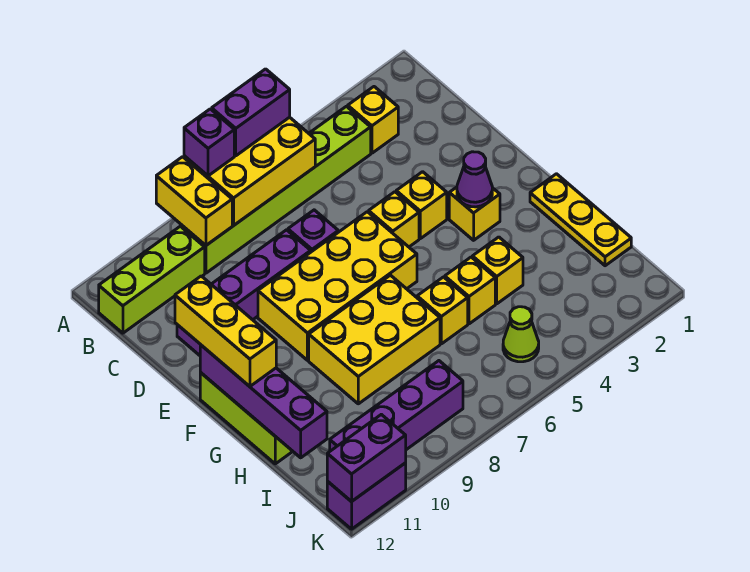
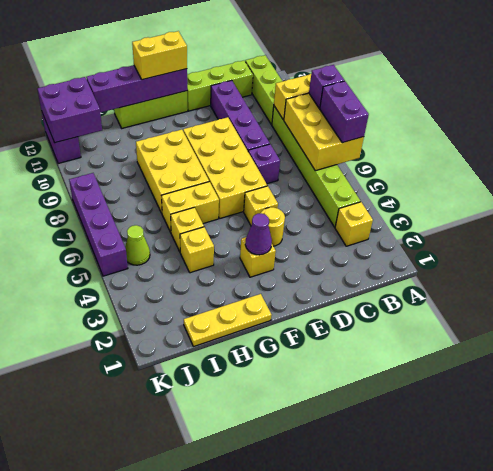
none -> lime brick C12:E12 level 1
yellow brick E4 level 1 -> yellow round brick E4 level 1
yellow brick E12:G12 level 3 -> yellow brick F12:G12 level 3
yellow brick H6 level 1 -> yellow brick G6:H6 level 1
purple brick J8:J11 level 1 -> purple brick K5:K8 level 1
purple brick K11:K12 level 2 -> purple brick J11:K12 level 2

